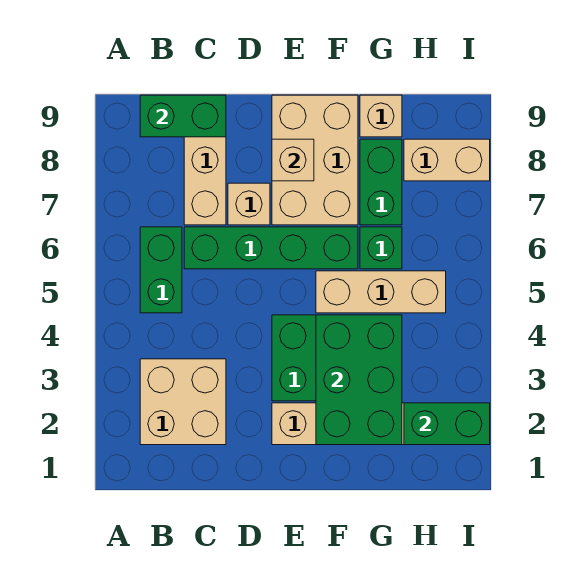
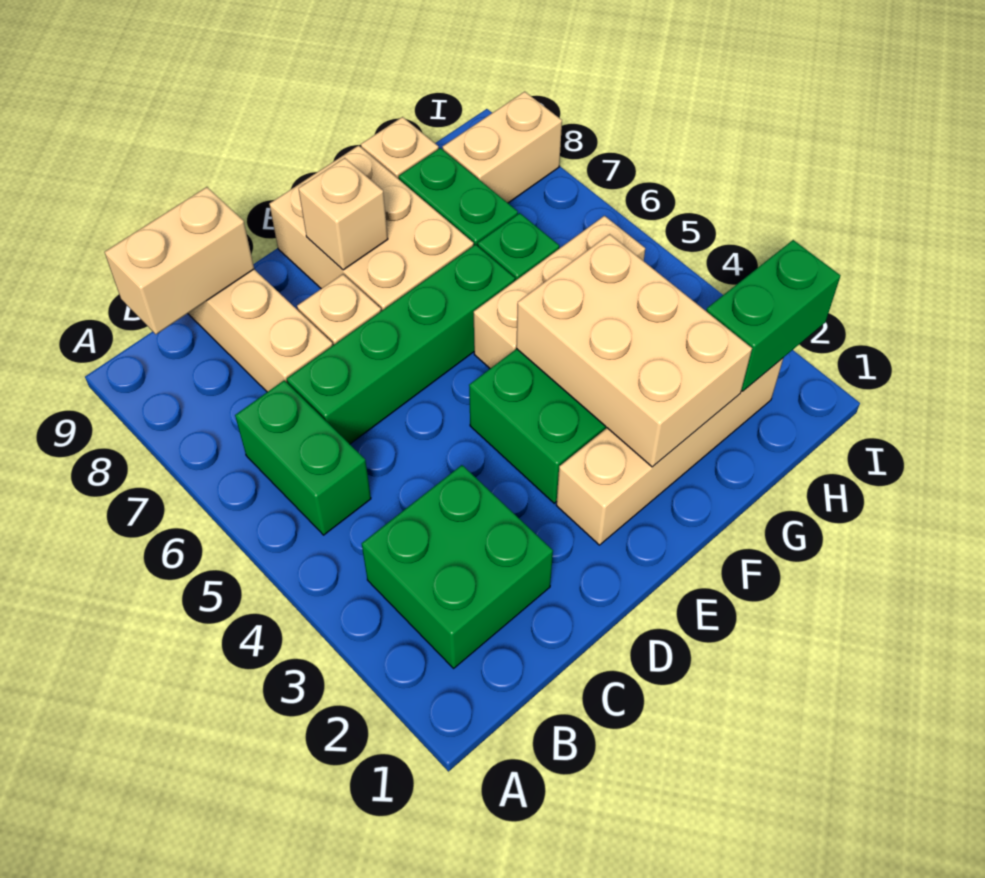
tan brick B2:C3 level 1 -> green brick B2:C3 level 1
green brick B9:C9 level 2 -> tan brick B9:C9 level 2
green brick F2:G4 level 2 -> tan brick F2:G4 level 2

